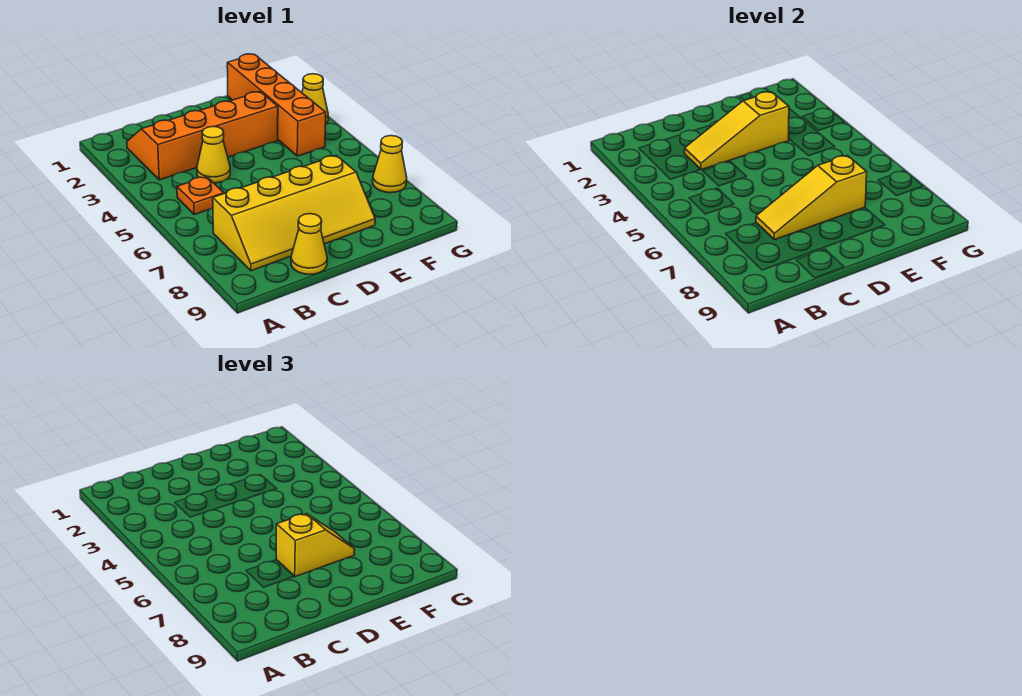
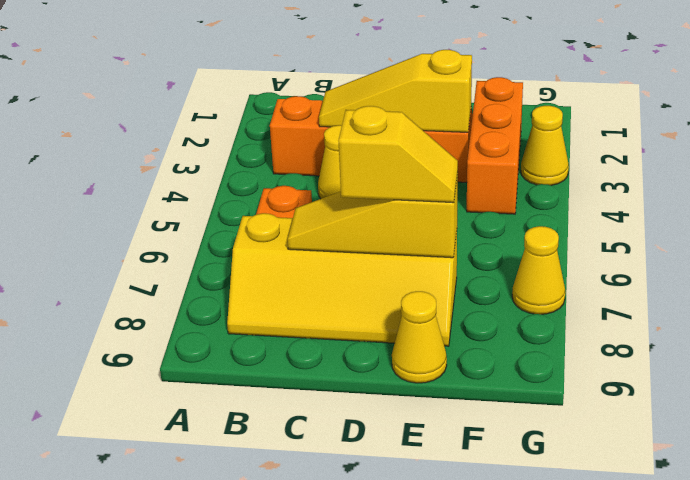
yellow cone C9 level 1 -> yellow cone E9 level 1
orange brick F1:F4 level 1 -> orange brick F2:F4 level 1

